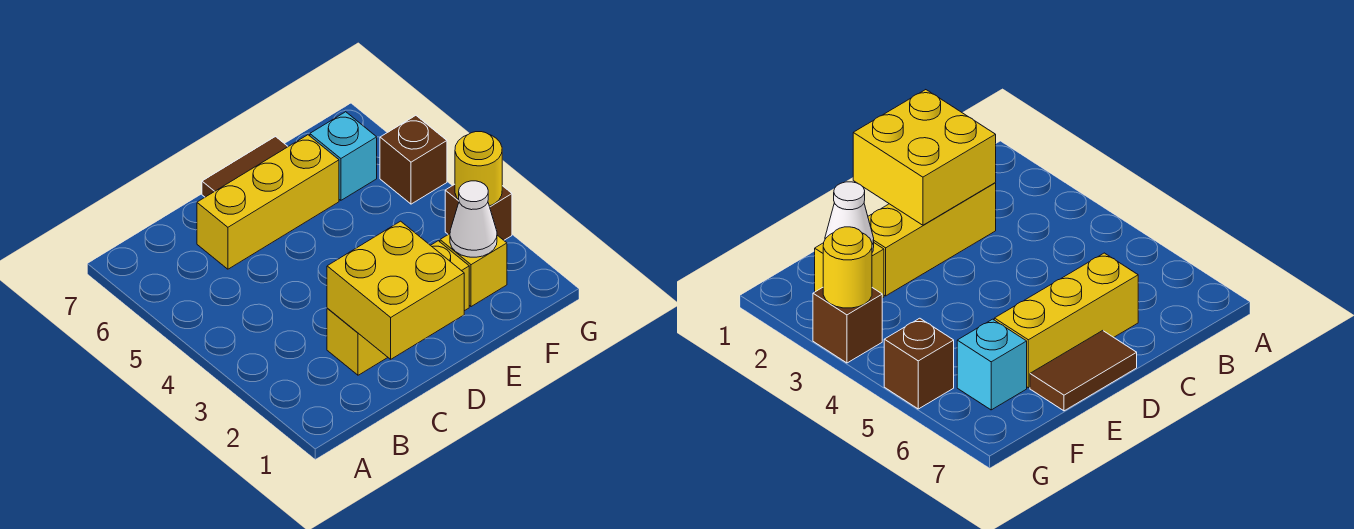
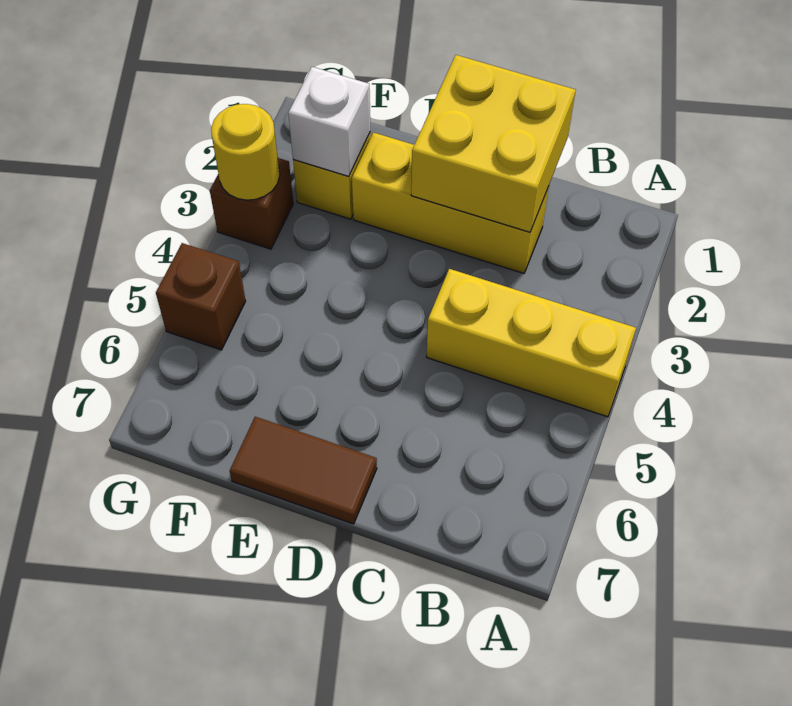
yellow brick C6:E6 level 1 -> yellow brick A4:C4 level 1
white cone F2 level 2 -> white brick F2 level 2
cyan brick F6 level 1 -> none

